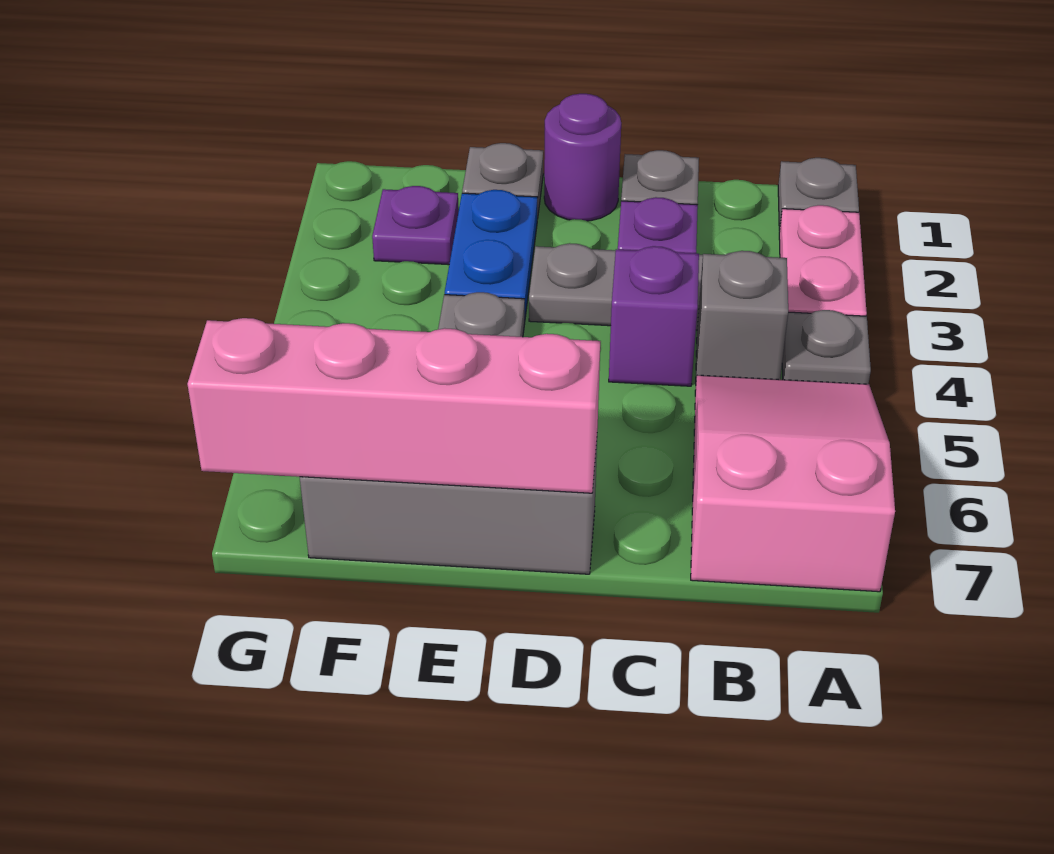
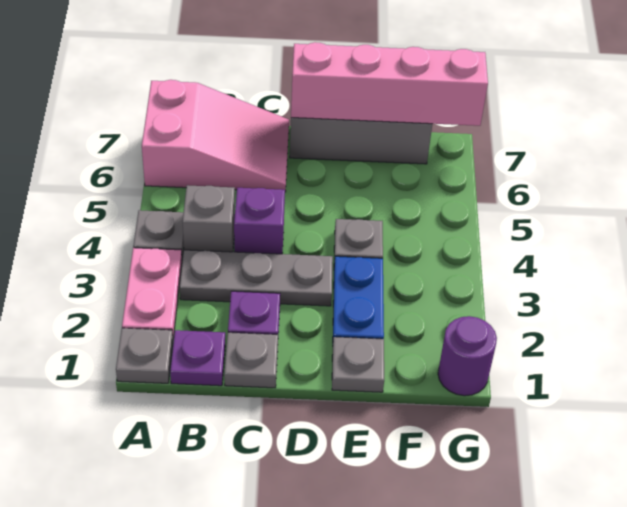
pink slope A5:B7 level 1 top 7 -> pink slope A6:C7 level 1 top A
purple round brick D1 level 1 -> purple round brick G1 level 1
purple plate F2 level 1 -> purple plate B1 level 1

